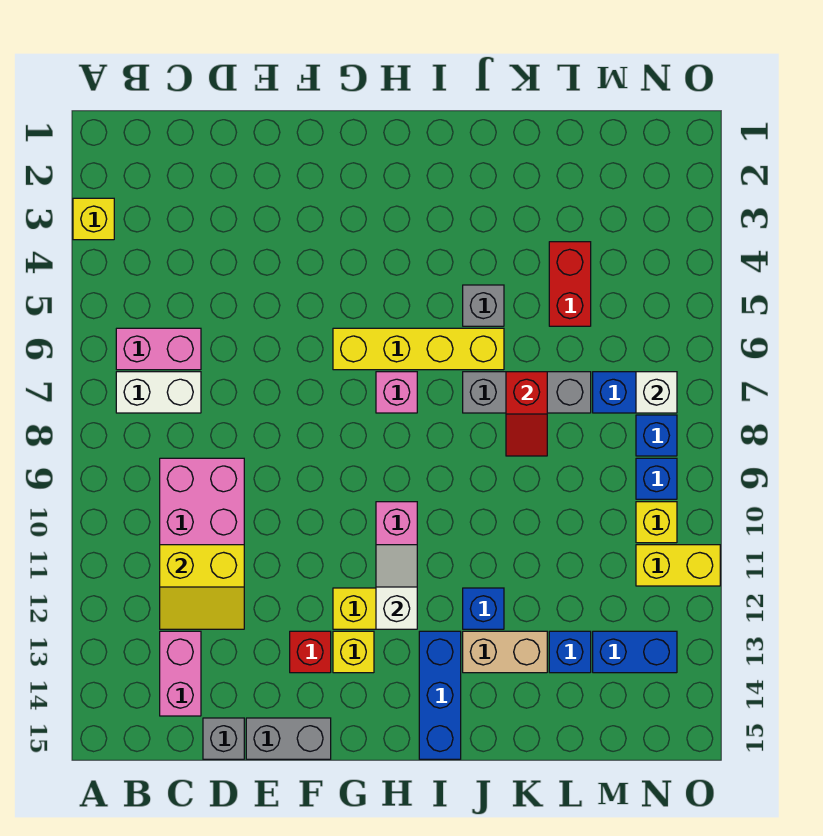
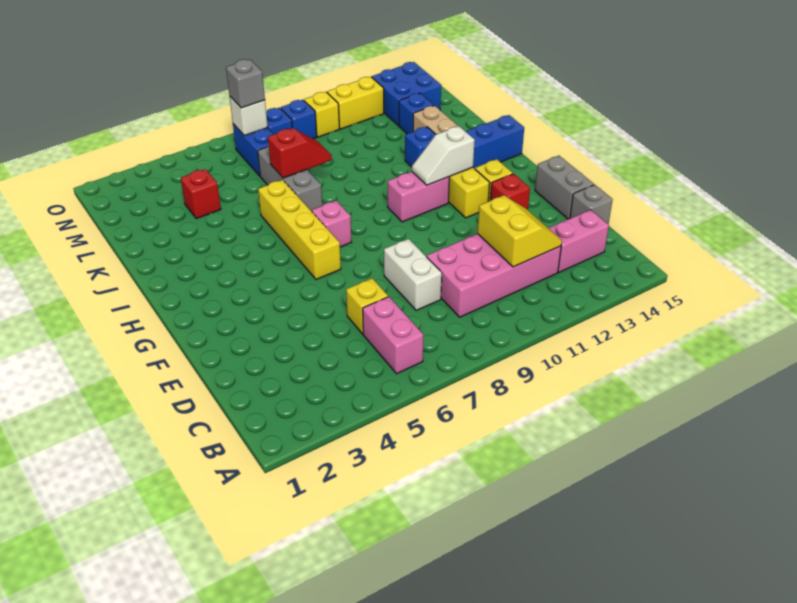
yellow brick A3 level 1 -> yellow brick D6 level 1
white brick B7:C7 level 1 -> white brick D8:E8 level 1
grey brick J5 level 1 -> grey brick N7 level 3
red brick L4:L5 level 1 -> red brick L4 level 1
blue brick M13:N13 level 1 -> blue brick M13:N14 level 1
yellow brick N11:O11 level 1 -> yellow brick N11:N12 level 1

